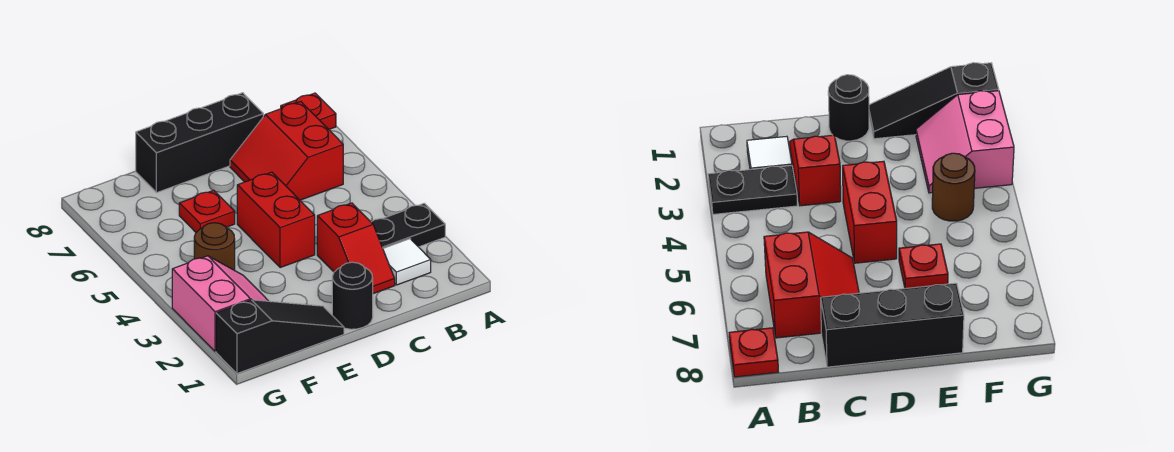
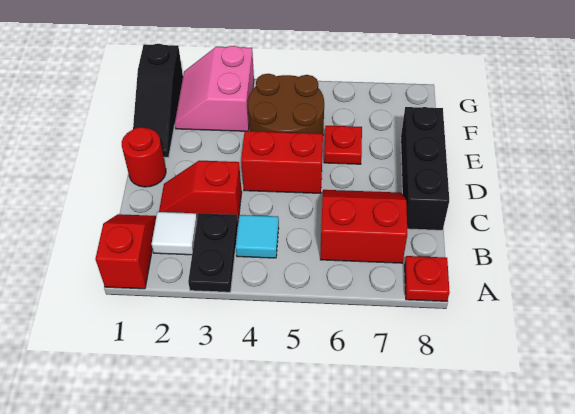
none -> red slope A1:B1 level 1 top A
none -> cyan tile B4 level 1
black round brick D1 level 1 -> red round brick D1 level 1
pink slope F2:G3 level 1 top G -> pink slope F2:G3 level 1 top 3
brown round brick F4 level 1 -> brown round brick E4:F5 level 1

